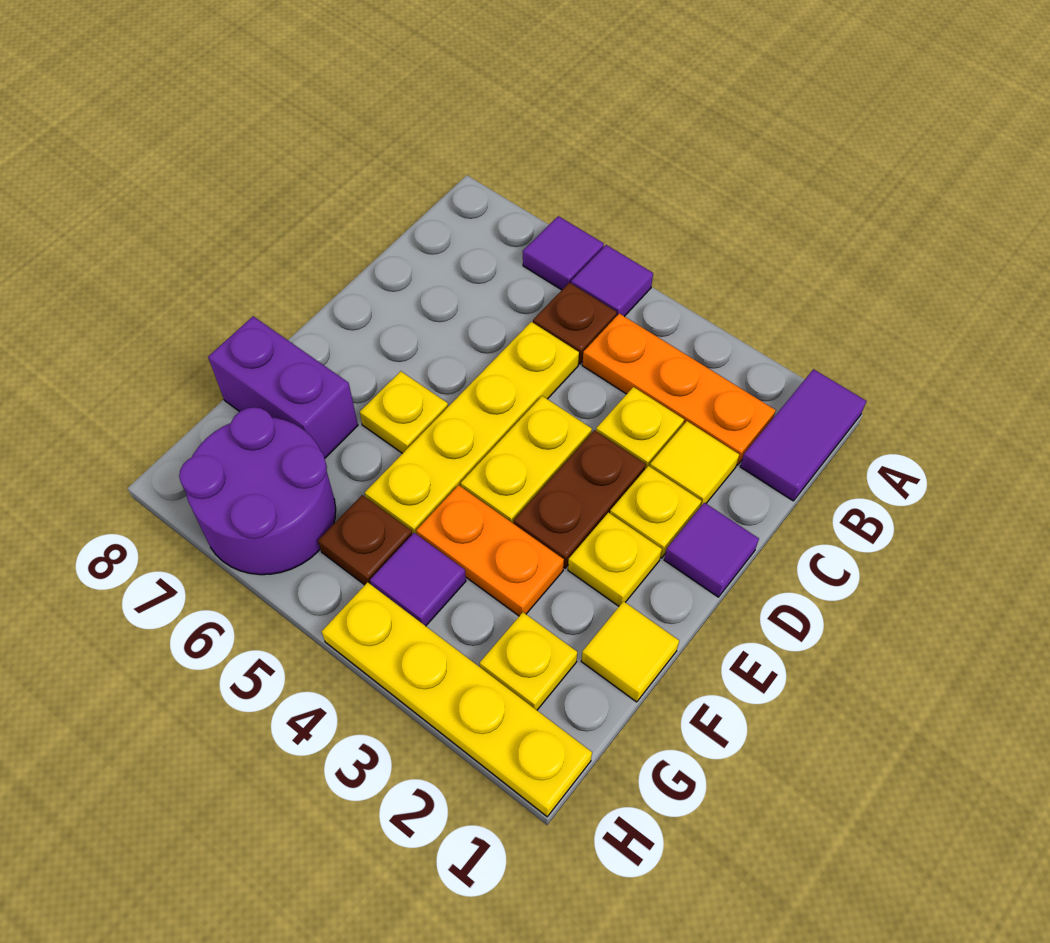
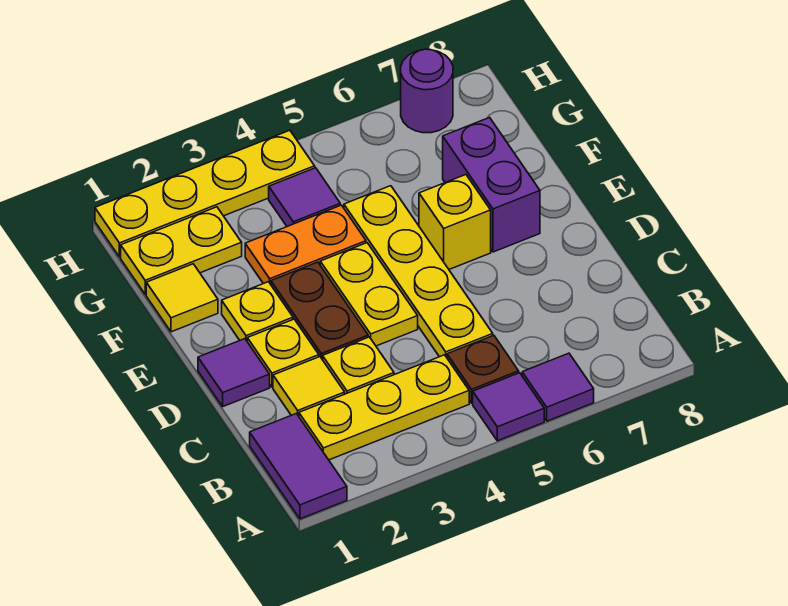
orange plate B2:B4 level 1 -> yellow plate B2:B4 level 1
yellow plate E6 level 1 -> yellow brick E6 level 1
purple brick F7:F8 level 1 -> purple brick E7:F7 level 1
yellow plate G2 level 1 -> yellow plate G1:G2 level 1
brown plate G5 level 1 -> none
purple round brick G6:H7 level 1 -> purple round brick H7 level 1

